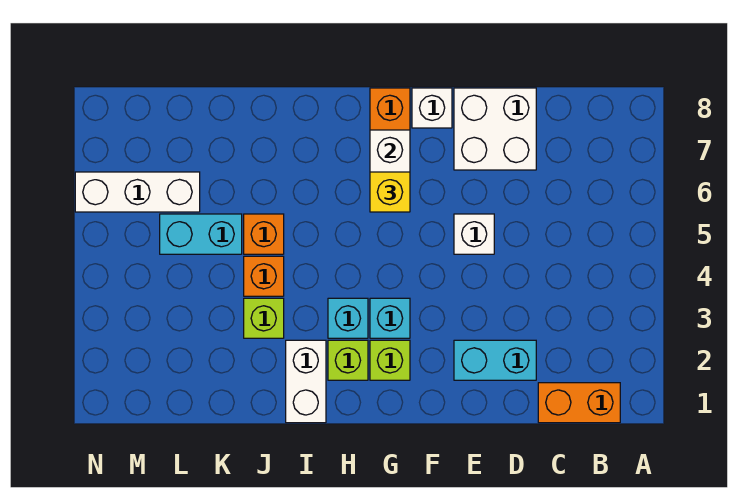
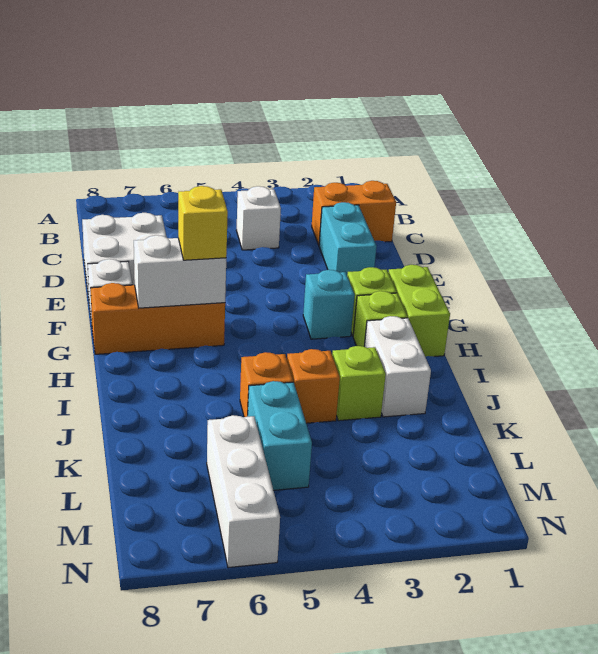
orange brick B1:C1 level 1 -> orange brick C1:C2 level 1
white brick E5 level 1 -> white brick C4 level 1
none -> lime brick G1:H1 level 1
cyan brick H3 level 1 -> none
white brick I1:I2 level 1 -> white brick I2:J2 level 1

